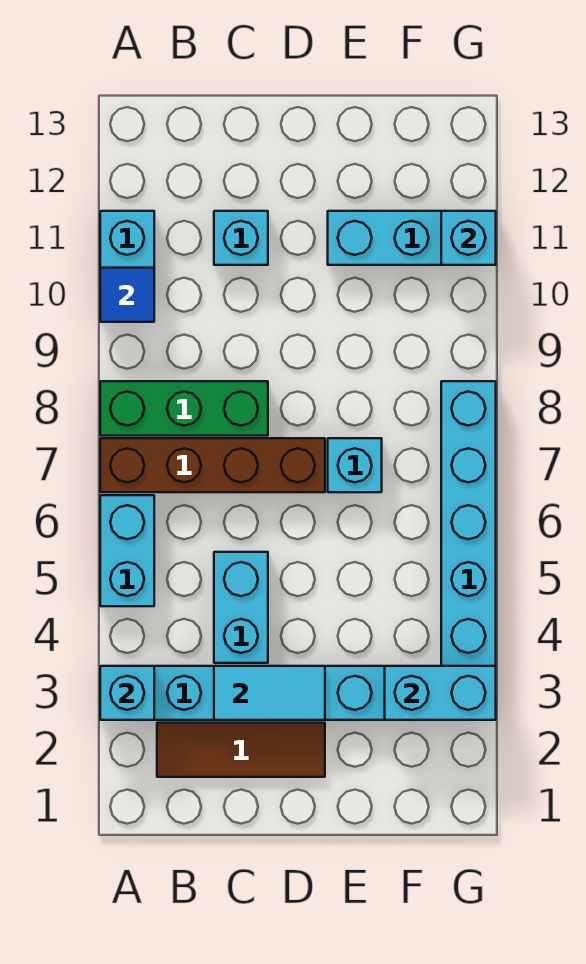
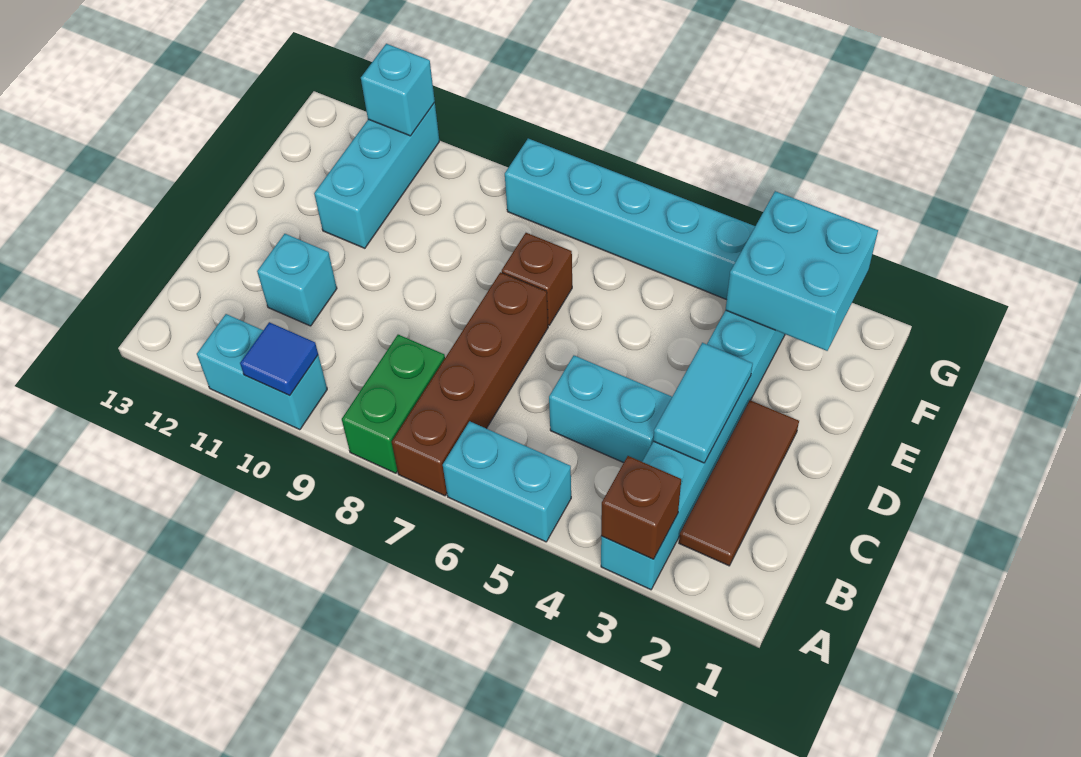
cyan brick A3 level 2 -> brown brick A3 level 2
green brick A8:C8 level 1 -> green brick A8:B8 level 1
cyan brick E7 level 1 -> brown brick E7 level 1
cyan brick F3:G3 level 2 -> cyan brick F2:G3 level 2

